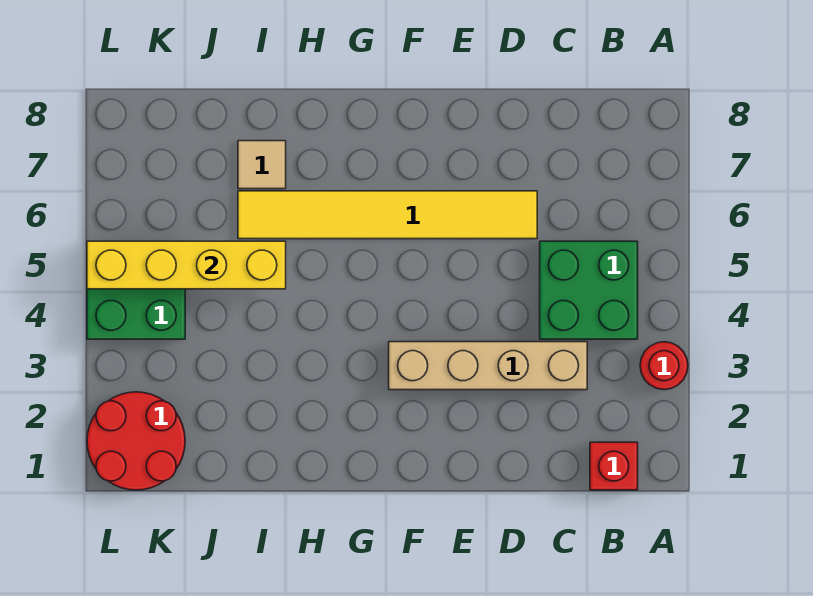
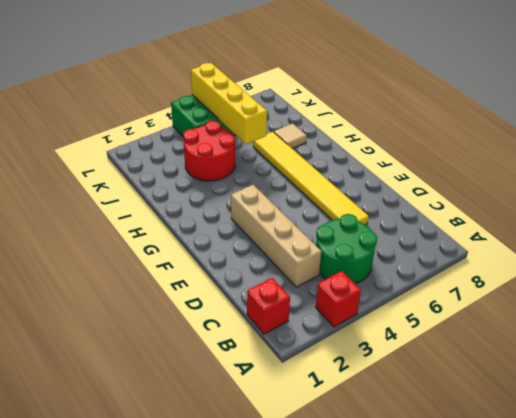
red round brick A3 level 1 -> red brick A3 level 1
green brick B4:C5 level 1 -> green round brick B4:C5 level 1
red round brick K1:L2 level 1 -> red round brick I3:J4 level 1

